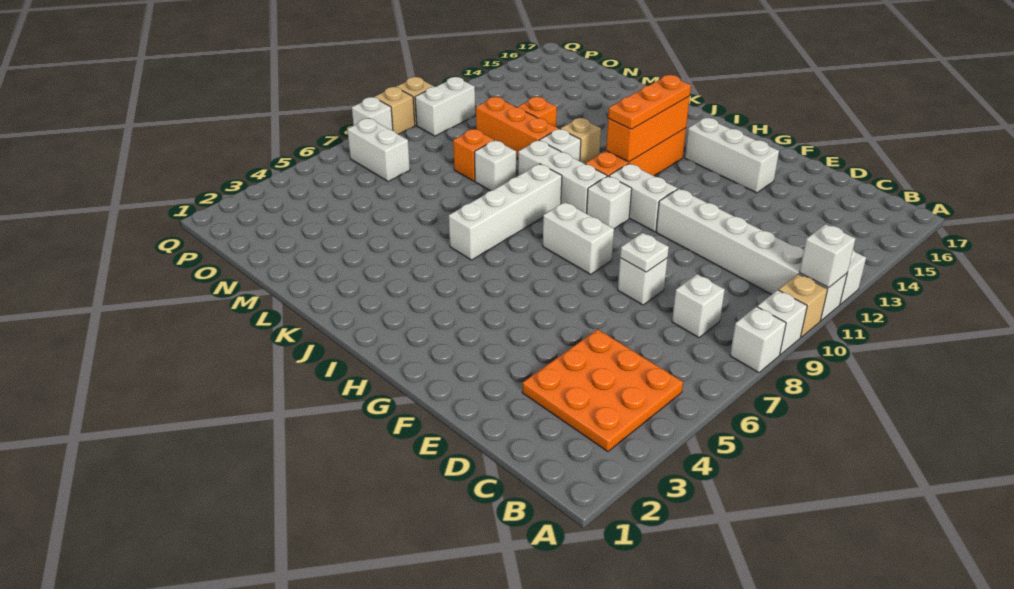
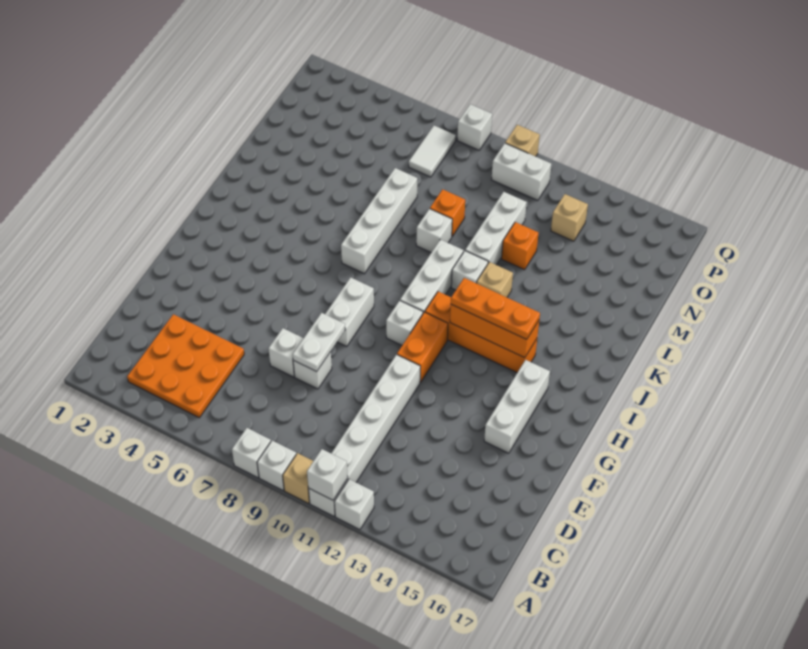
white brick C8 level 1 -> white brick E7 level 1
white plate E8 level 2 -> white plate E8:F8 level 2
white brick G11:H11 level 1 -> orange brick G11:H11 level 1
white brick J6:J9 level 1 -> white brick J7:M7 level 1
orange brick L11:N11 level 1 -> white brick L11:N11 level 1
white brick O7:P7 level 1 -> white tile O7:P7 level 1
tan brick Q9 level 1 -> tan brick O13 level 1

